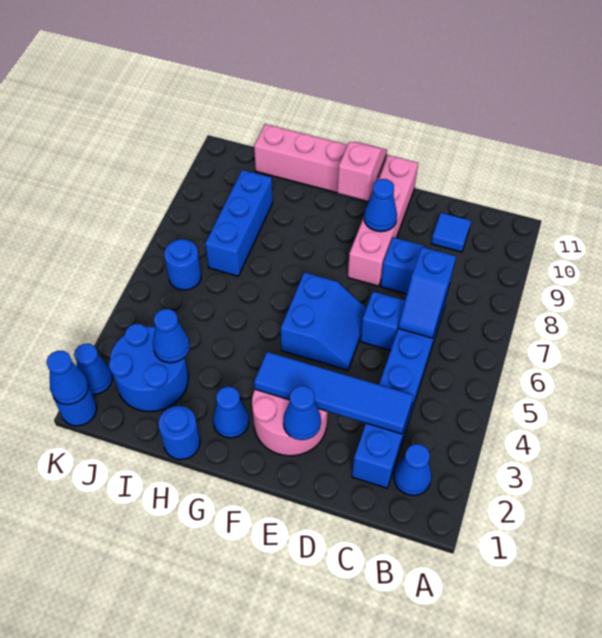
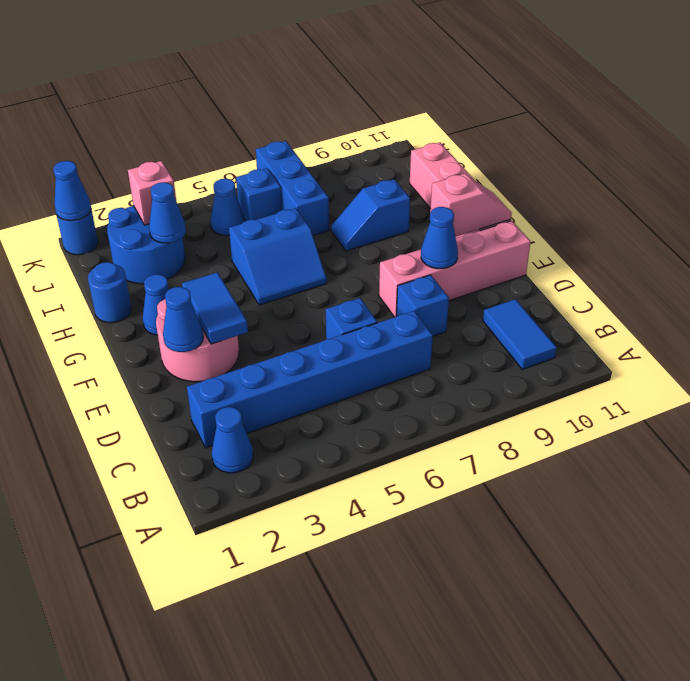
blue tile C3:F3 level 2 -> blue tile E3:F3 level 2
blue slope C6:C7 level 2 top 7 -> blue slope H8:H9 level 1 top 9
blue tile C10 level 1 -> blue tile B10:C10 level 1
blue slope E5:F6 level 1 top F -> blue slope G5:H6 level 1 top H
blue brick I7:I9 level 1 -> blue brick I7:K7 level 1
none -> pink brick J3 level 2
blue round brick J6 level 1 -> blue brick J6 level 1
blue cone K2 level 1 -> blue cone J5 level 1

